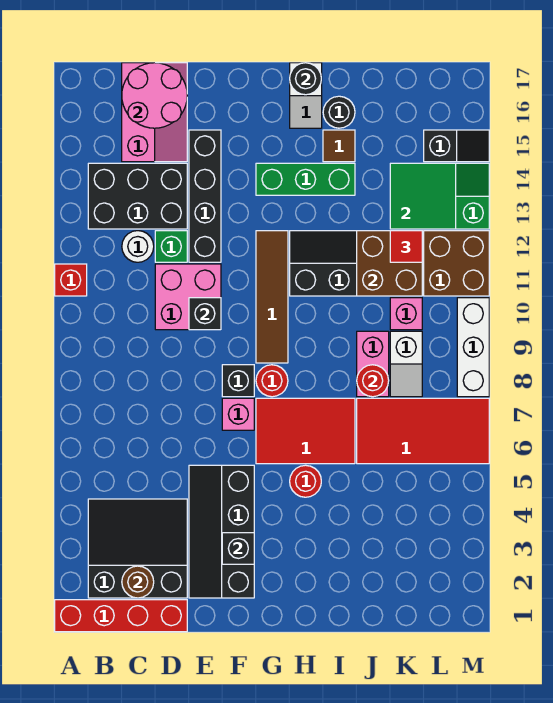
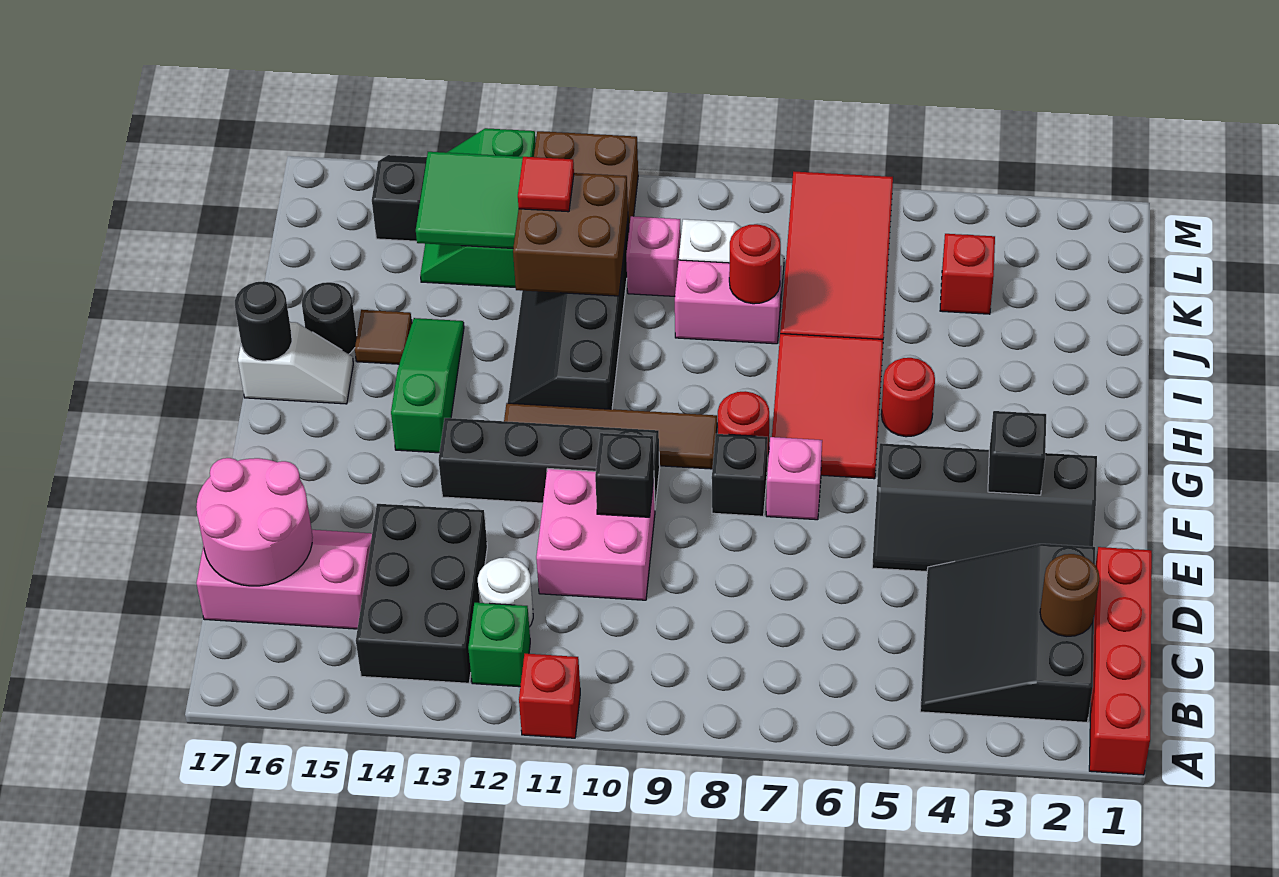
green brick D12 level 1 -> green brick B12 level 1
black brick E12:E15 level 1 -> black brick F10:F13 level 1
green brick G14:I14 level 1 -> green slope G14:I14 level 1 top G
none -> red brick K4 level 1
white brick M8:M10 level 1 -> none

